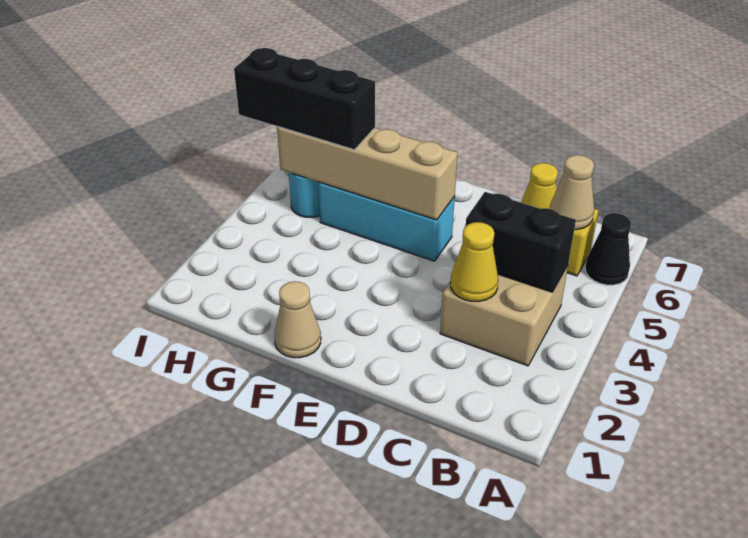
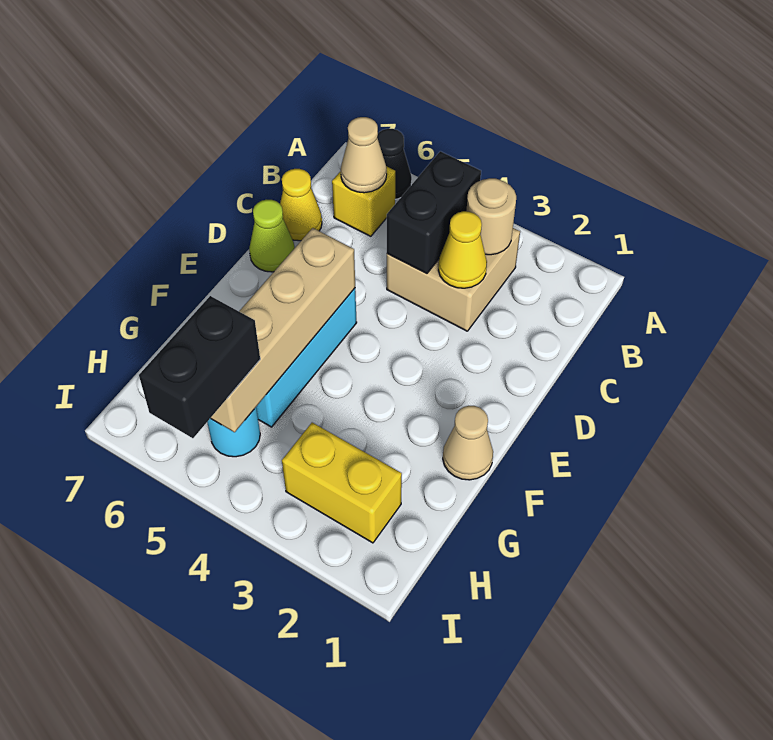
none -> tan round brick B3 level 2
none -> lime cone D7 level 1
black brick G5:I5 level 3 -> black brick H5:I5 level 3
none -> yellow brick H2:H3 level 1

